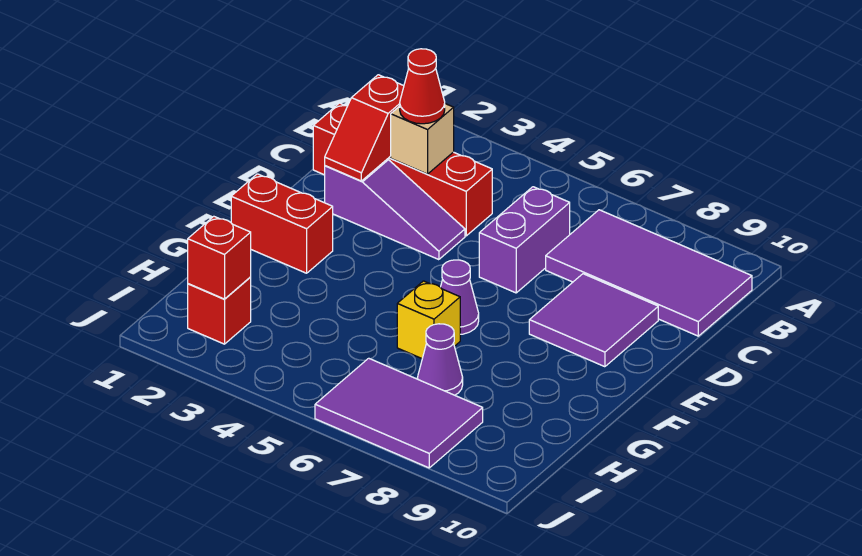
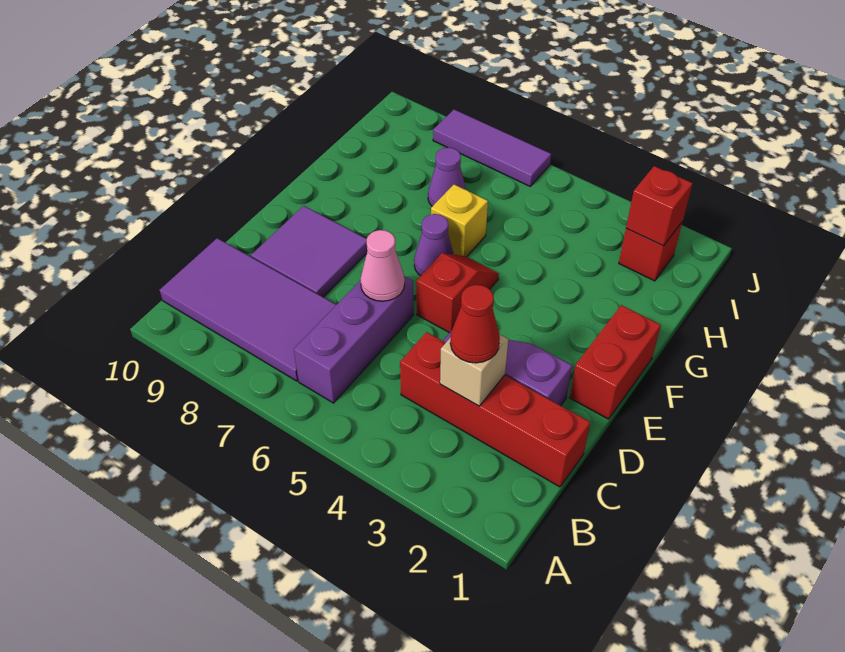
red slope C2:D2 level 2 top C -> red slope E5:F5 level 1 top E
purple brick C6:D6 level 1 -> purple brick B6:D6 level 1
none -> pink cone D6 level 2
red brick F1:F2 level 1 -> red brick E1:F1 level 1
purple tile I6:J8 level 1 -> purple tile J6:J8 level 1

